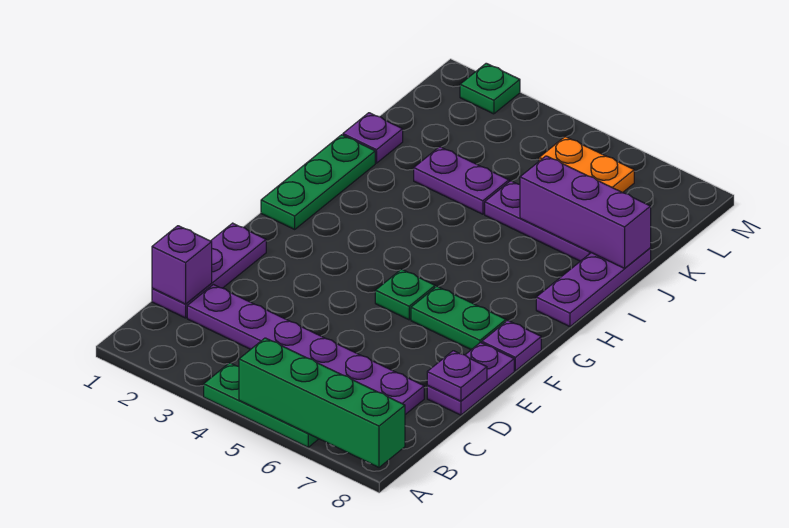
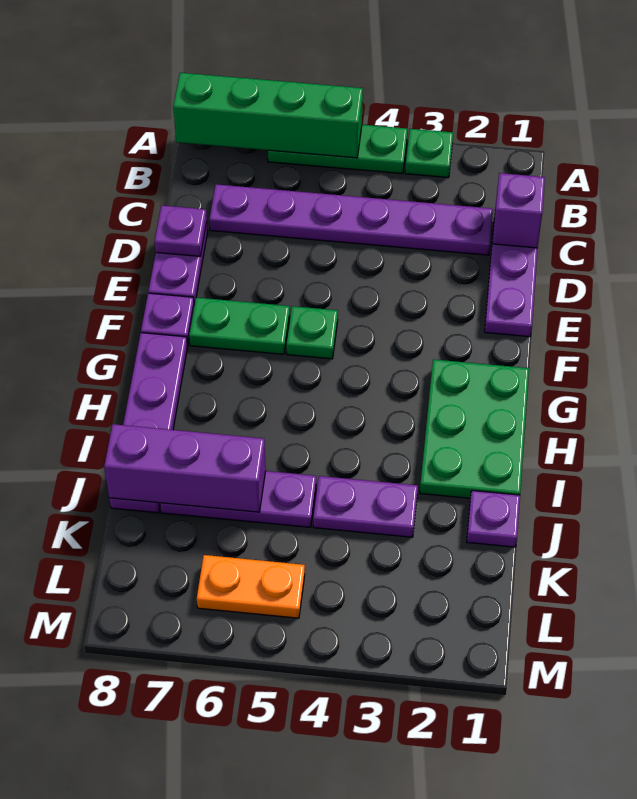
green plate G1:I1 level 1 -> green plate G1:I2 level 1
purple plate H8:J8 level 1 -> purple plate G8:J8 level 1
green plate M2 level 1 -> green plate A3 level 1

